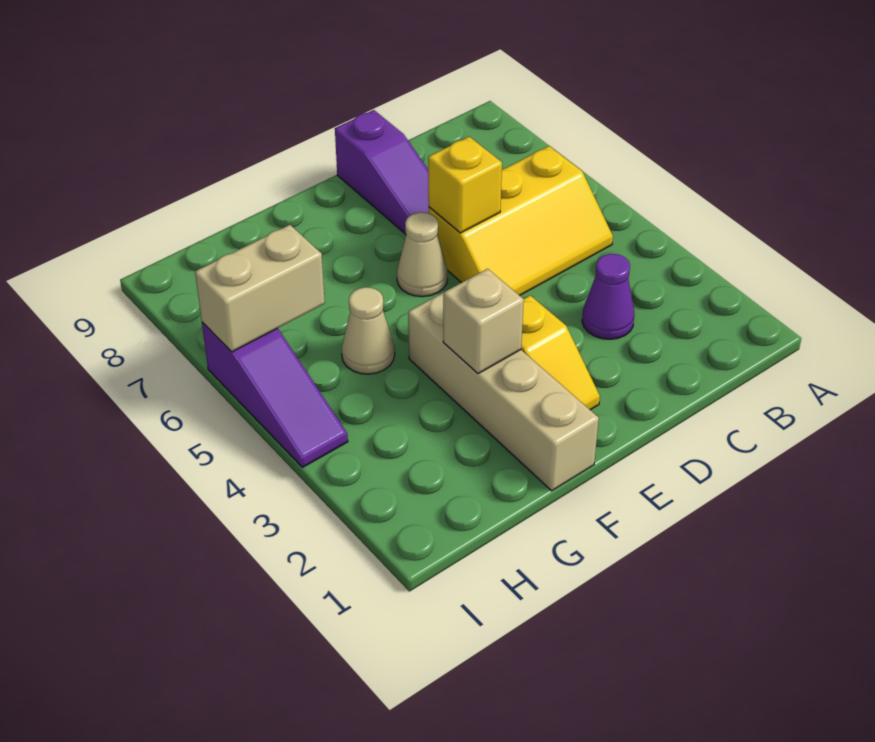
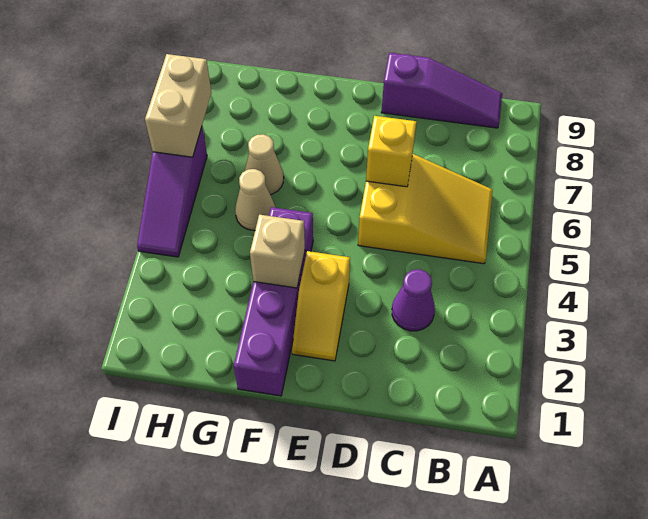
yellow slope B5:D6 level 1 top 6 -> yellow slope B5:D6 level 1 top D
purple slope D7:D9 level 1 top 9 -> purple slope B9:D9 level 1 top D
tan cone E6 level 1 -> tan cone G6 level 1
tan brick F1:F4 level 1 -> purple brick F1:F4 level 1
tan brick H6:I6 level 2 -> tan brick I6:I7 level 2

